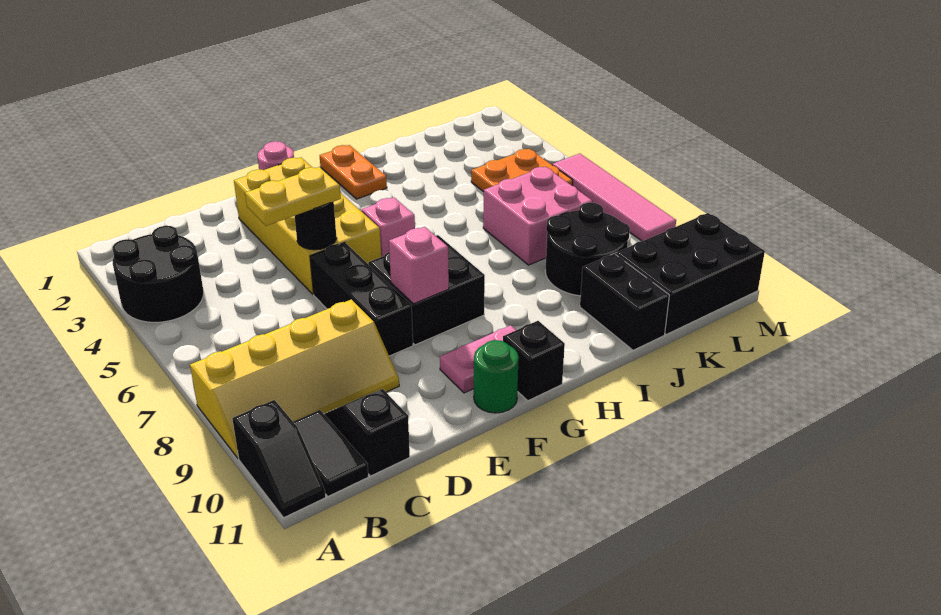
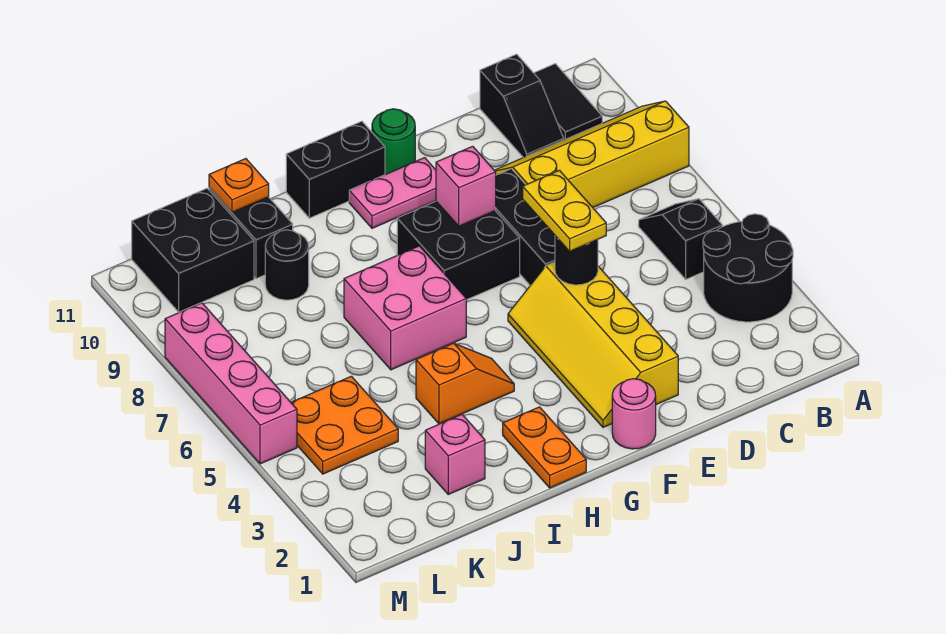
black slope A10:A11 level 1 top 10 -> black slope B5:B6 level 1 top 5
yellow plate D5:E5 level 3 -> yellow plate E5:E6 level 3
yellow brick E2:F5 level 1 -> yellow slope E2:F5 level 1 top E
pink brick G5 level 1 -> pink brick J2 level 1
black brick G11 level 1 -> black brick G11:H11 level 1
none -> orange slope H4:I4 level 1 top I
pink brick J6:K7 level 1 -> pink brick H6:I7 level 1
black round brick J8:K9 level 1 -> black round brick J9 level 1
none -> orange plate J11 level 2
black brick K10:M11 level 1 -> black brick K10:L11 level 1
pink tile M5:M8 level 1 -> pink brick M5:M8 level 1

